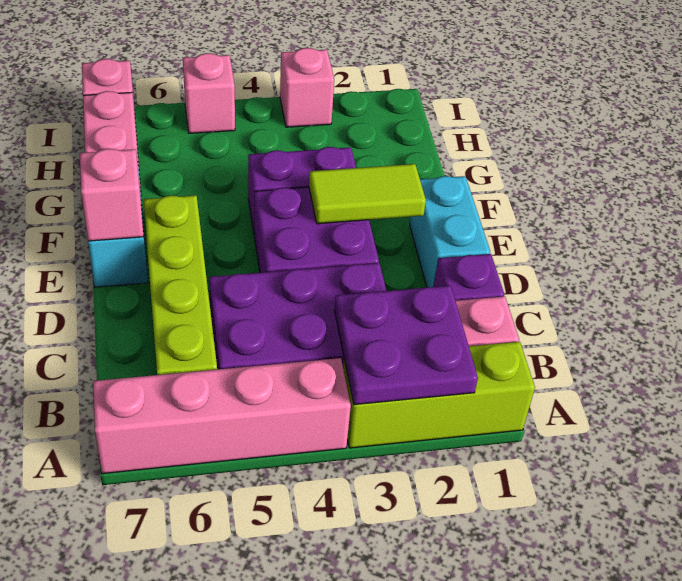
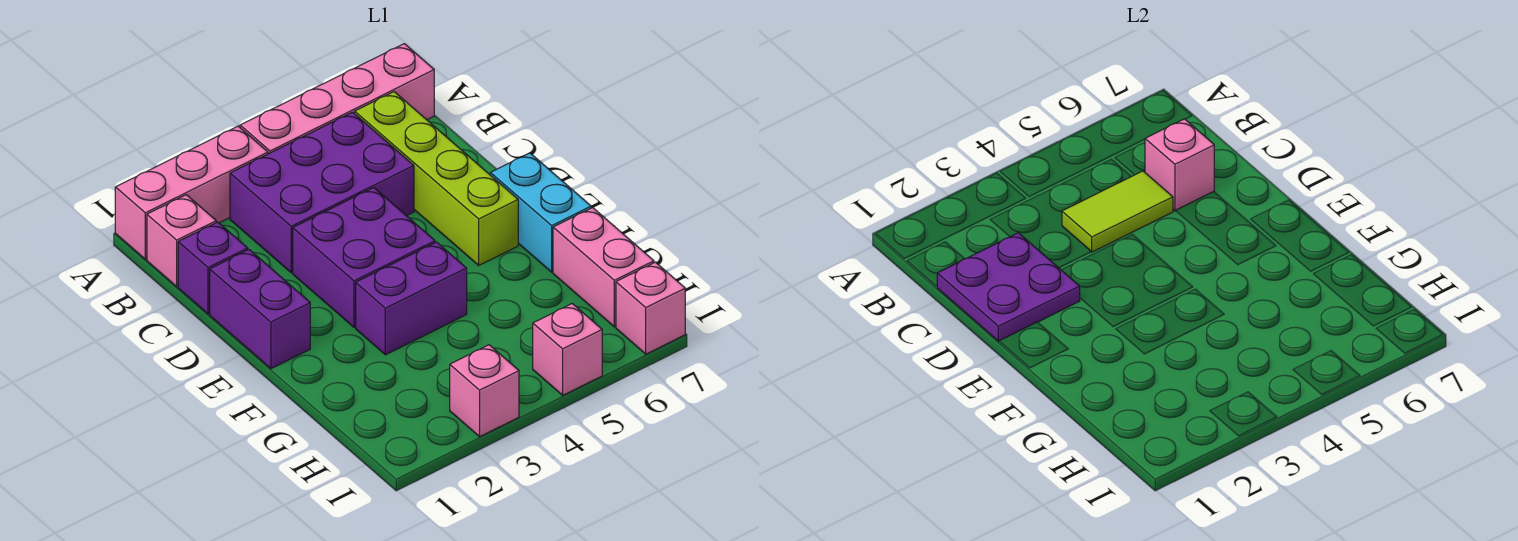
lime brick A1:A3 level 1 -> pink brick A1:A3 level 1
purple plate A2:B3 level 2 -> purple plate C1:D2 level 2
cyan brick D1:E1 level 1 -> purple brick D1:E1 level 1
lime tile E2:E3 level 2 -> lime tile C4:C5 level 2
pink brick E7 level 2 -> pink brick C6 level 2

